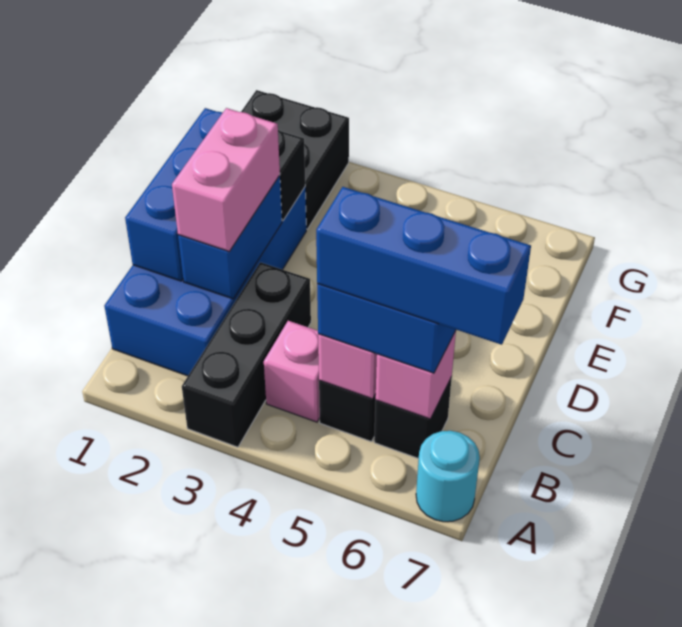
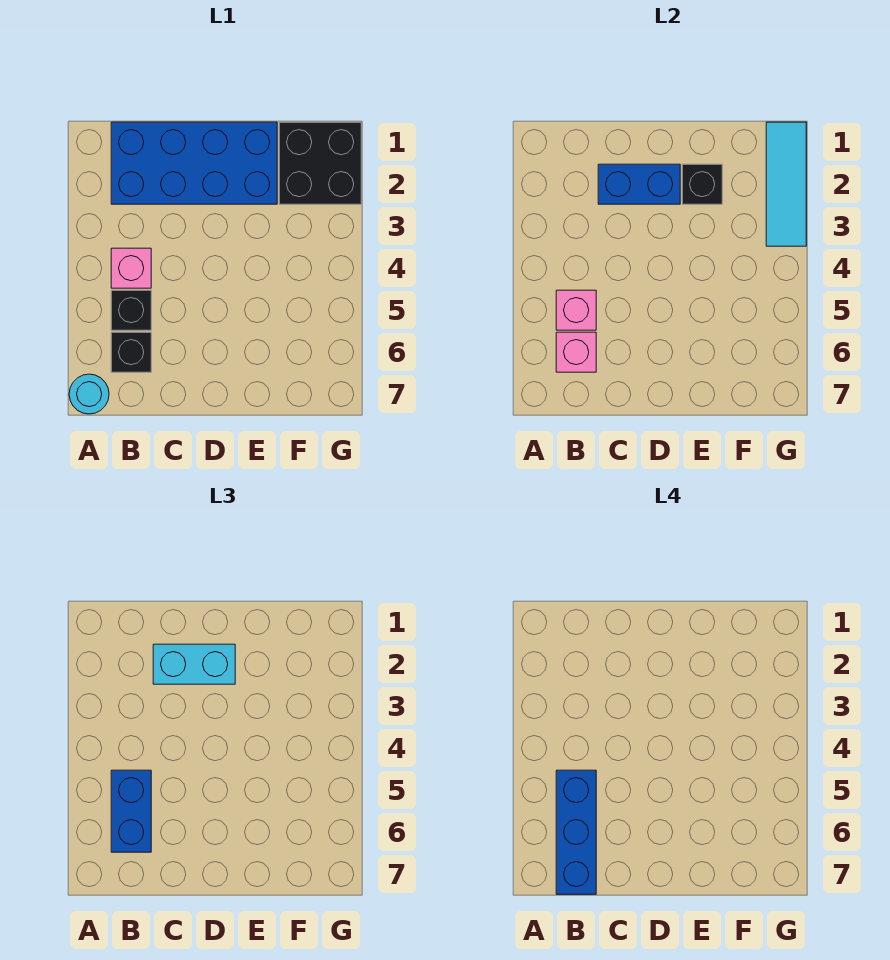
black brick A3:C3 level 1 -> none
blue brick C1:E1 level 2 -> none
pink brick C2:D2 level 3 -> cyan brick C2:D2 level 3
none -> cyan tile G1:G3 level 2

